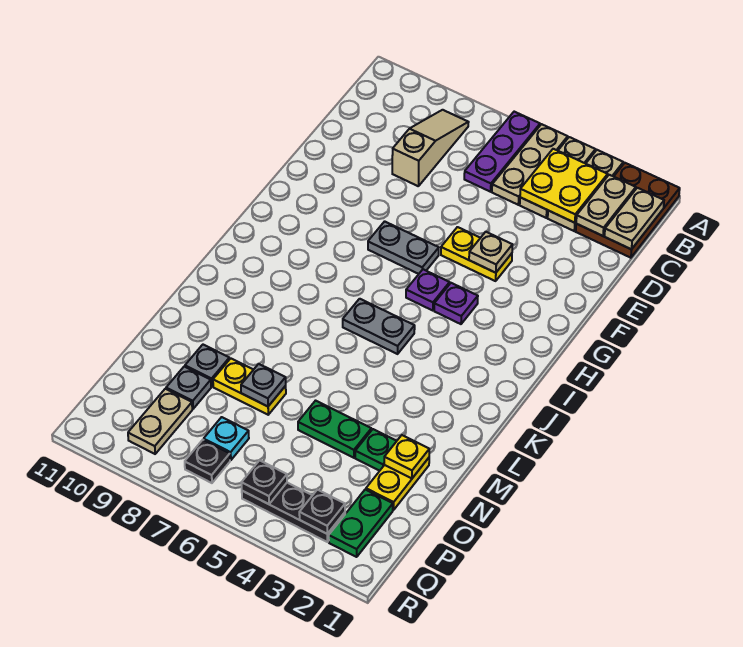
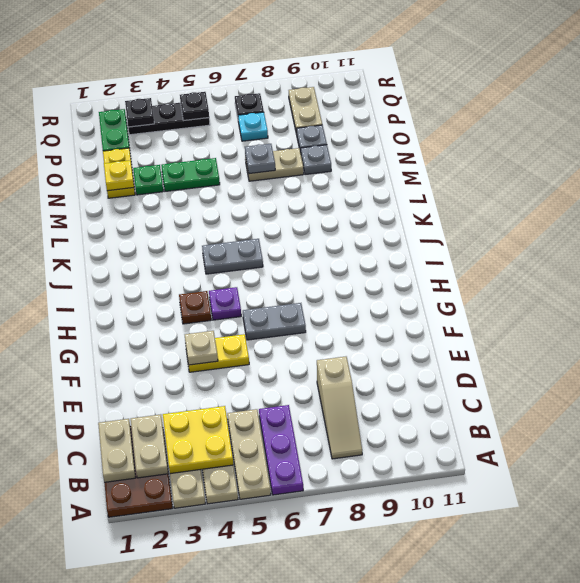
purple plate H4 level 1 -> brown plate H4 level 1
yellow plate N7:N8 level 1 -> tan plate N7:N8 level 1

